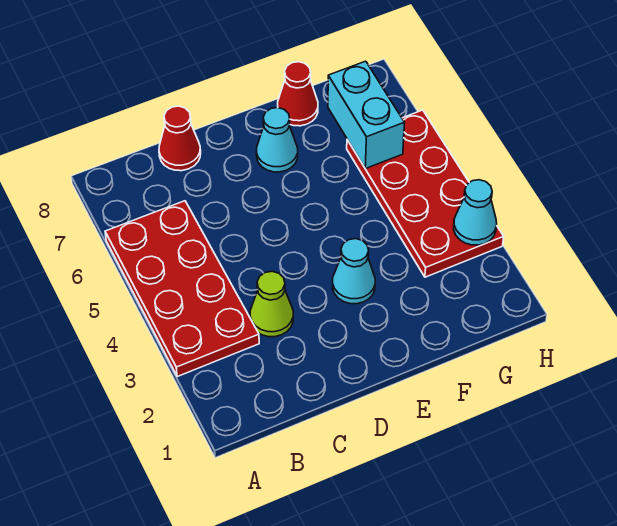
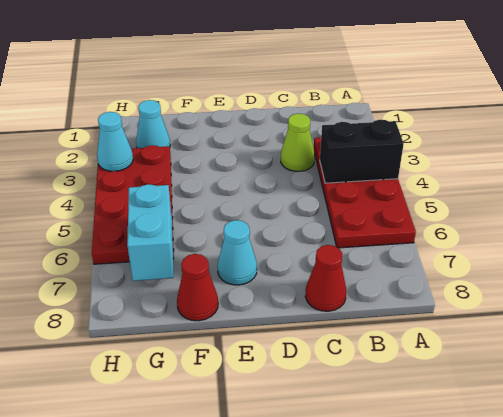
none -> black brick A4:B4 level 2
cyan cone E3 level 1 -> cyan cone G2 level 1

